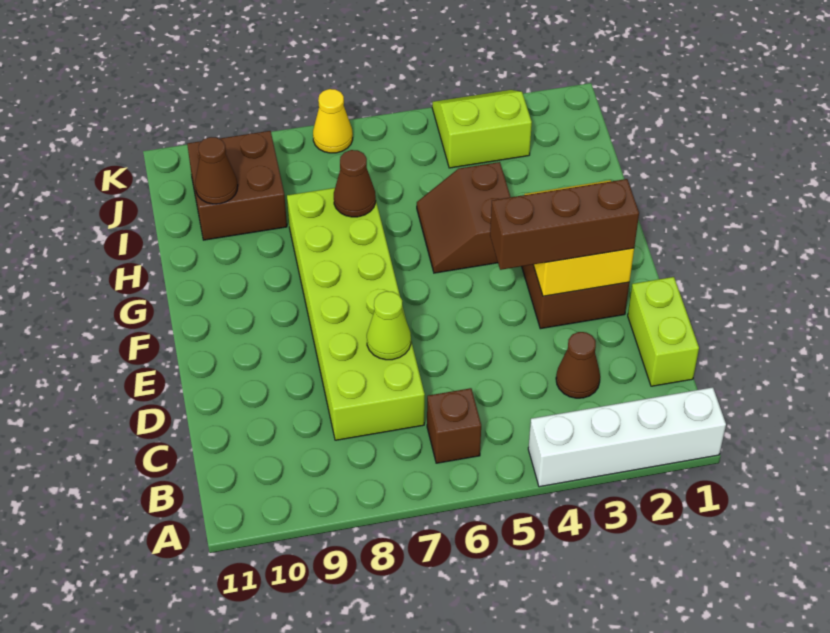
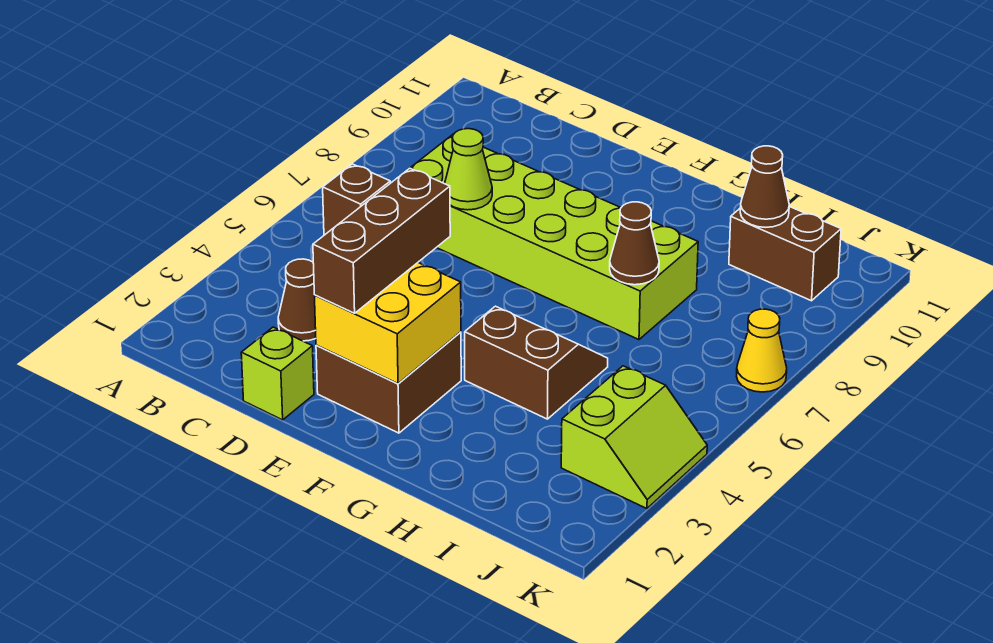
white brick A1:A4 level 1 -> none
lime brick C1:D1 level 1 -> lime brick D1 level 1
brown brick I9:J10 level 1 -> brown brick I10:J10 level 1

